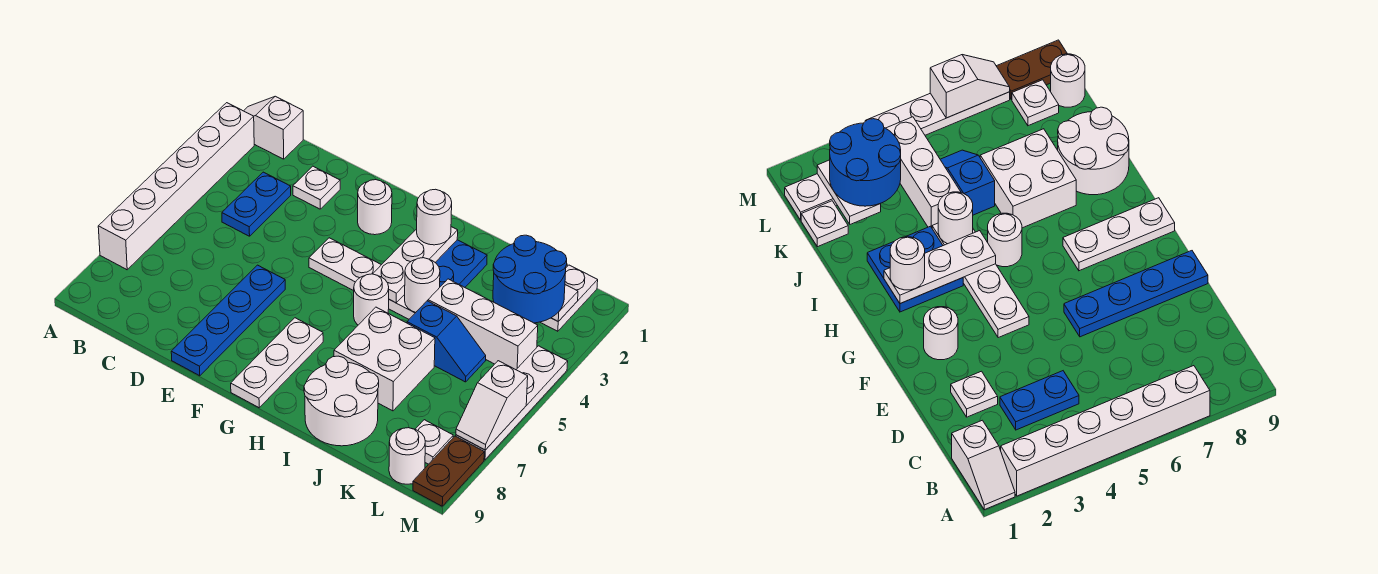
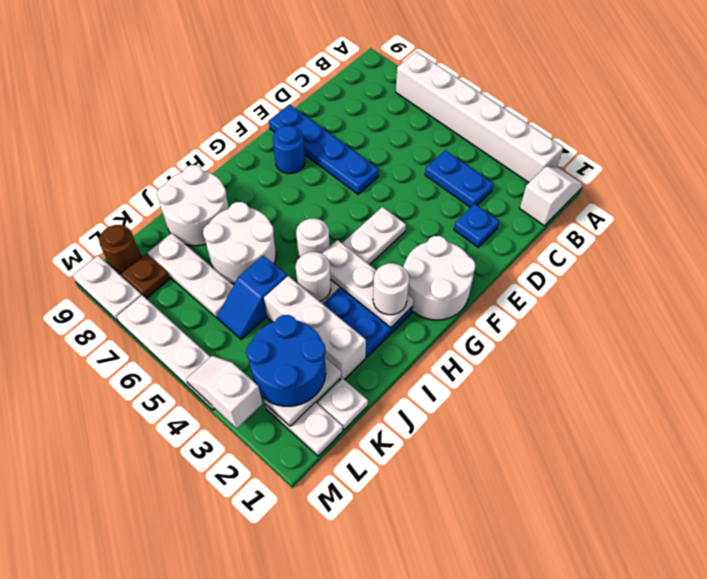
white plate D2 level 1 -> blue plate D2 level 1
white round brick F2 level 1 -> white round brick F1:G2 level 1
none -> blue round brick F8 level 1
white plate G7:G9 level 1 -> white plate K6:K8 level 1
white brick I6:J7 level 1 -> white round brick I6:J7 level 1
white brick J4:L4 level 1 -> white brick J2:J4 level 1
white plate L8 level 1 -> brown plate L8 level 1
white round brick L9 level 1 -> brown round brick L9 level 1
white slope M6:M7 level 2 top 6 -> white slope M3:M4 level 2 top 3
brown plate M8:M9 level 1 -> white plate M8:M9 level 1

